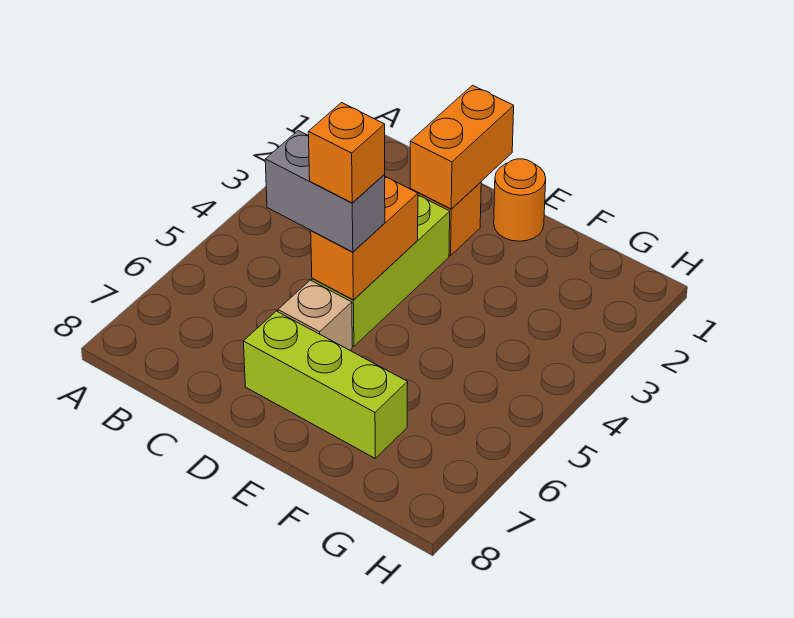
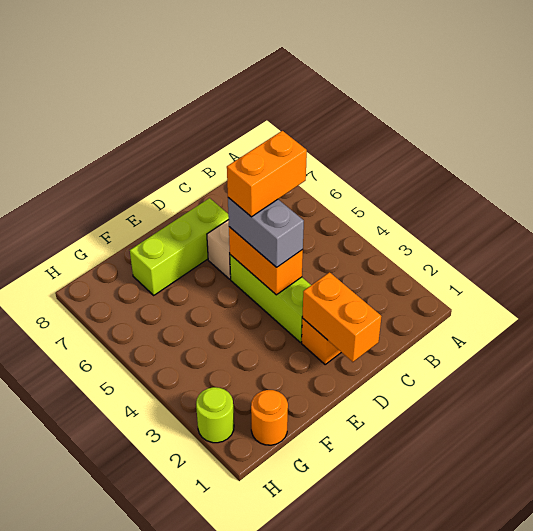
grey brick C5:D5 level 3 -> grey brick D4:D5 level 3
orange brick D5 level 4 -> orange brick C5:D5 level 4
orange round brick E1 level 1 -> orange round brick G1 level 1
none -> lime round brick H2 level 1

